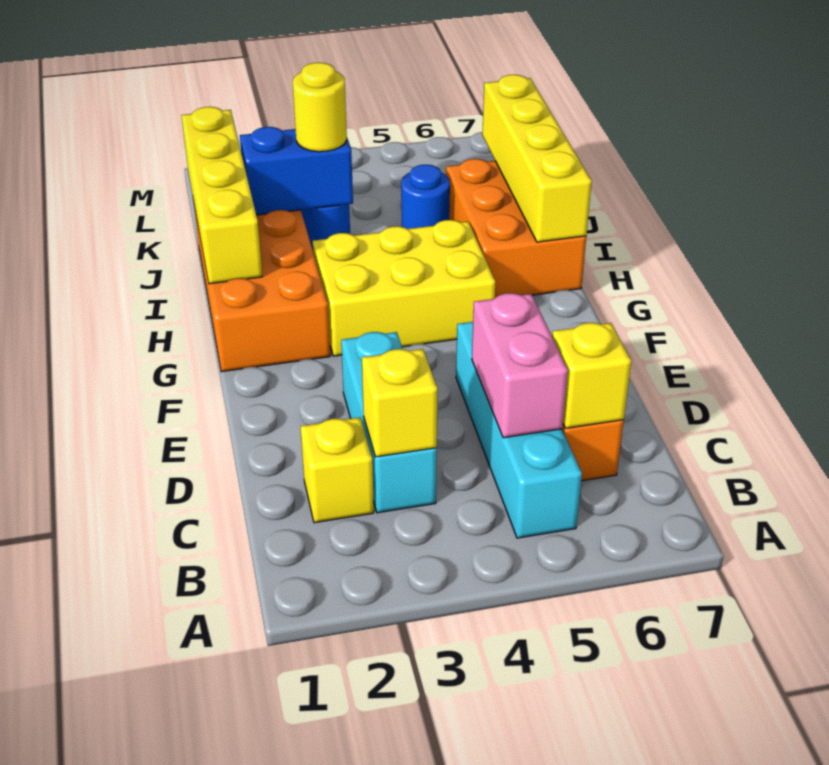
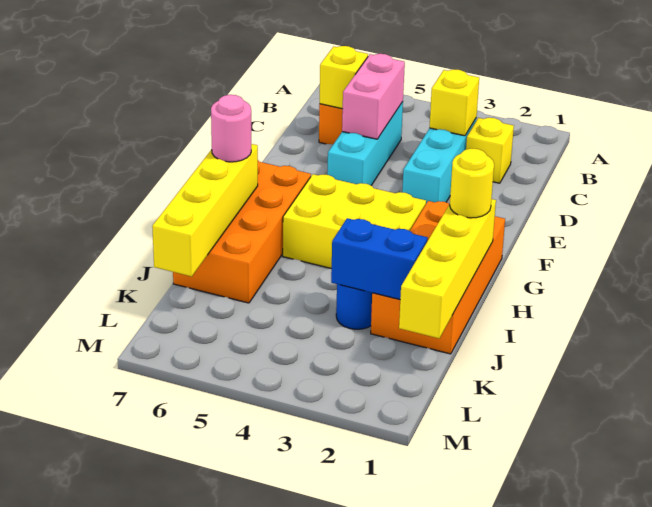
cyan brick B5:E5 level 1 -> cyan brick C5:E5 level 1
orange brick H6:J7 level 1 -> orange brick G6:J7 level 1
none -> pink round brick H7 level 3
yellow round brick J3 level 3 -> yellow round brick H1 level 3
blue round brick J5 level 1 -> none

